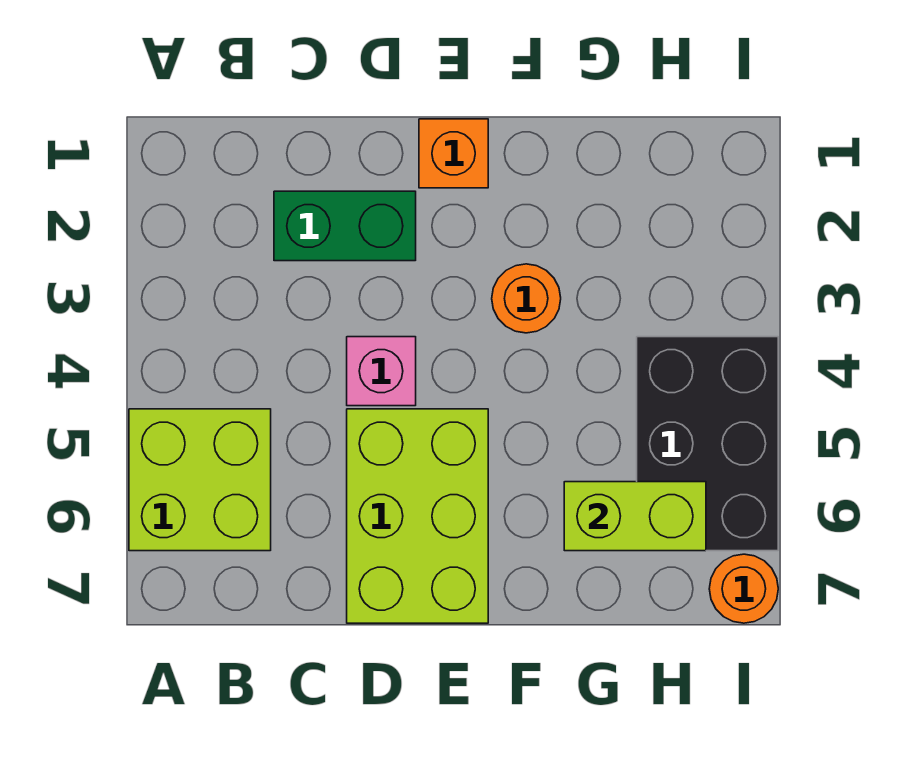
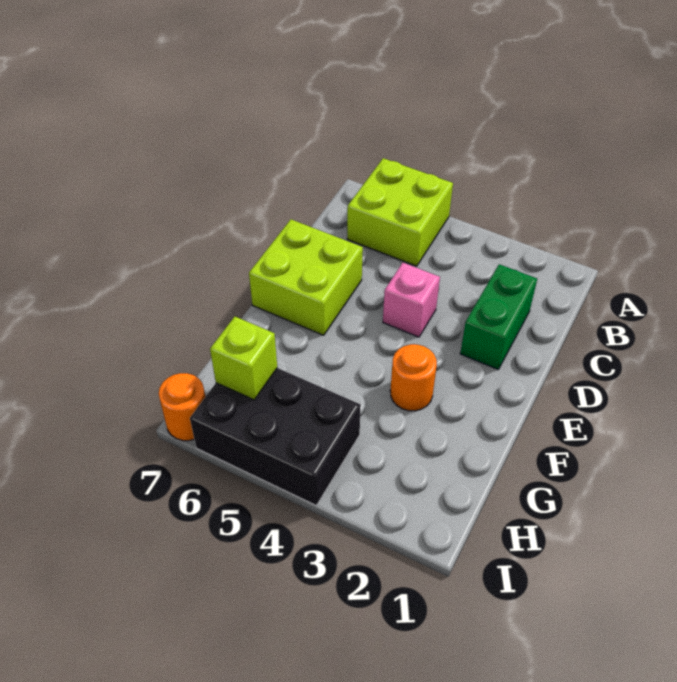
lime brick D5:E7 level 1 -> lime brick D6:E7 level 1
orange brick E1 level 1 -> none
lime brick G6:H6 level 2 -> lime brick H6 level 2

